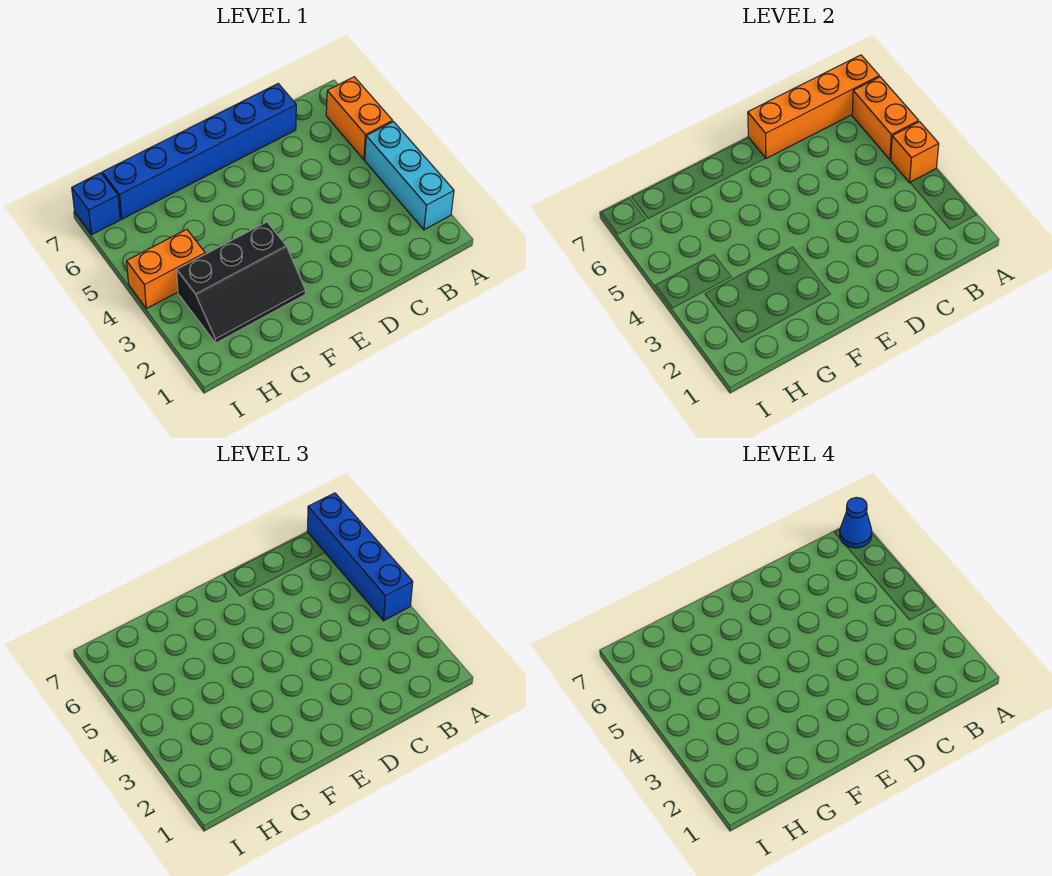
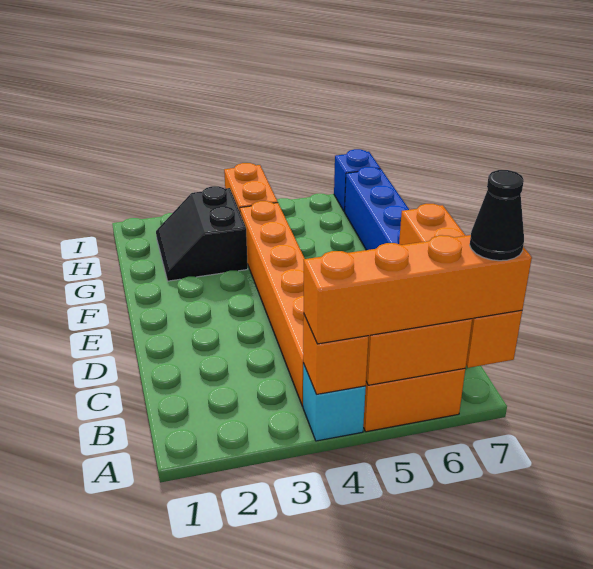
cyan brick A2:A4 level 1 -> cyan brick A4 level 1
blue brick A4:A7 level 3 -> orange brick A4:A7 level 3
blue cone A7 level 4 -> black cone A7 level 4
none -> orange brick B4:G4 level 1
black slope F2:H3 level 1 top 3 -> black slope G2:H3 level 1 top 3

